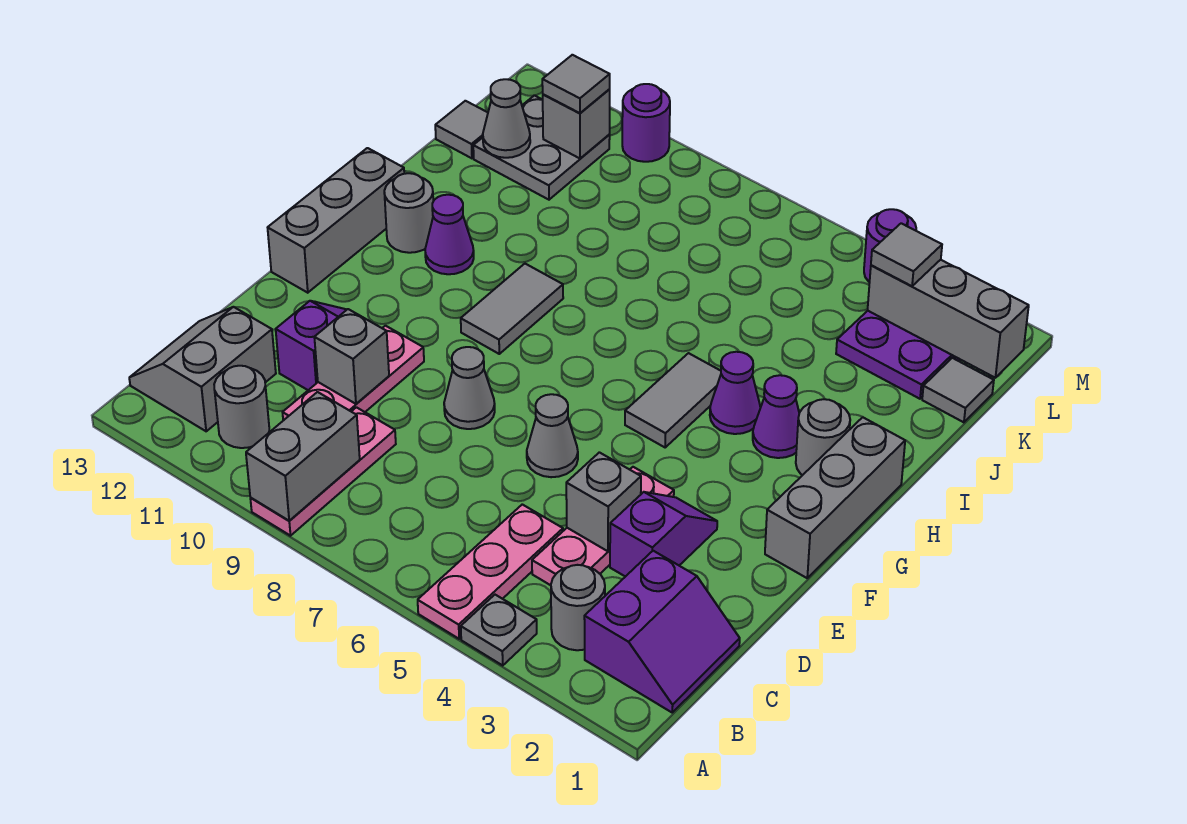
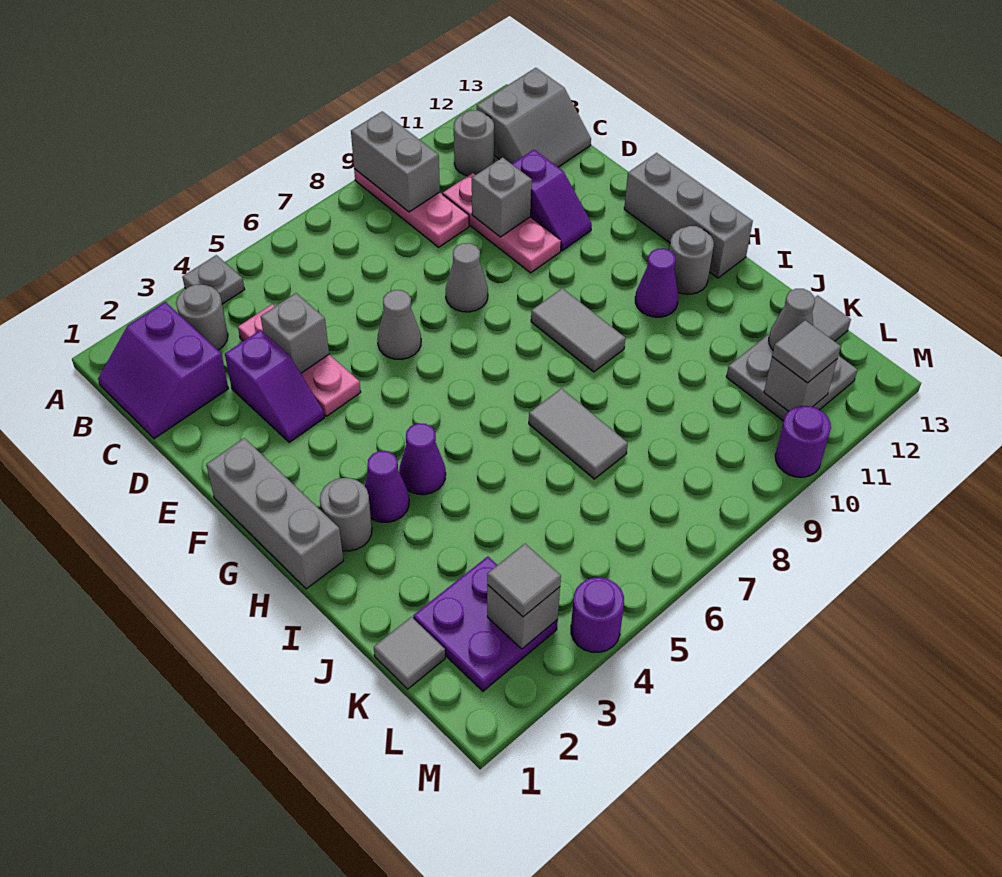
pink plate A5:C5 level 1 -> none
grey slope B12:C13 level 1 top 12 -> grey slope B12:C13 level 1 top B
grey tile G5:H5 level 1 -> grey tile I7:J7 level 1
grey brick L1:L3 level 2 -> grey brick L3 level 2

